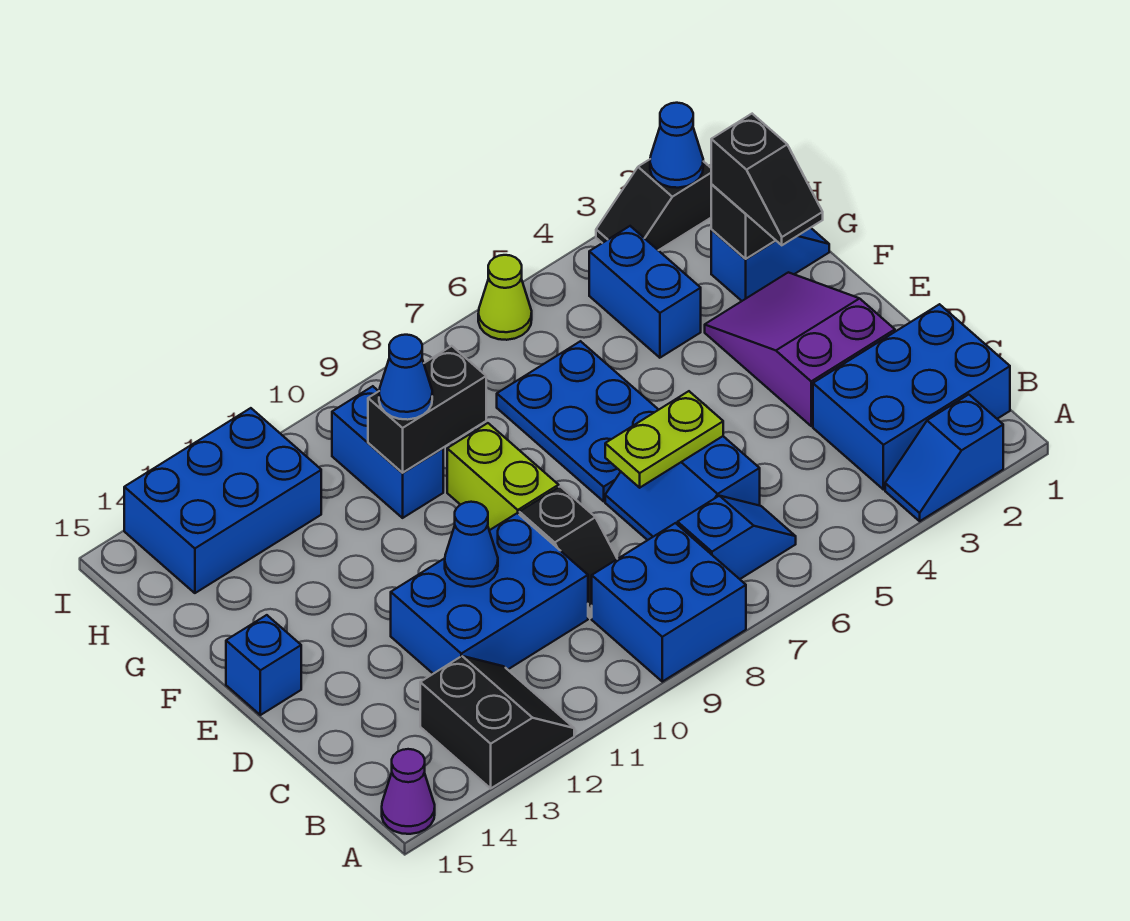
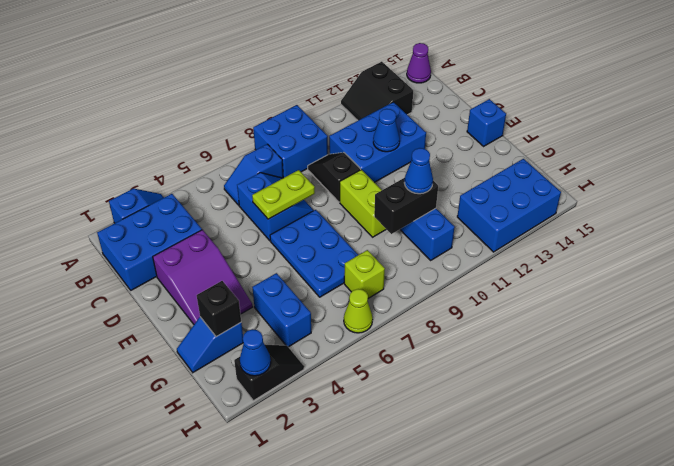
black slope F2:G2 level 3 top G -> none
none -> lime brick H7 level 1

